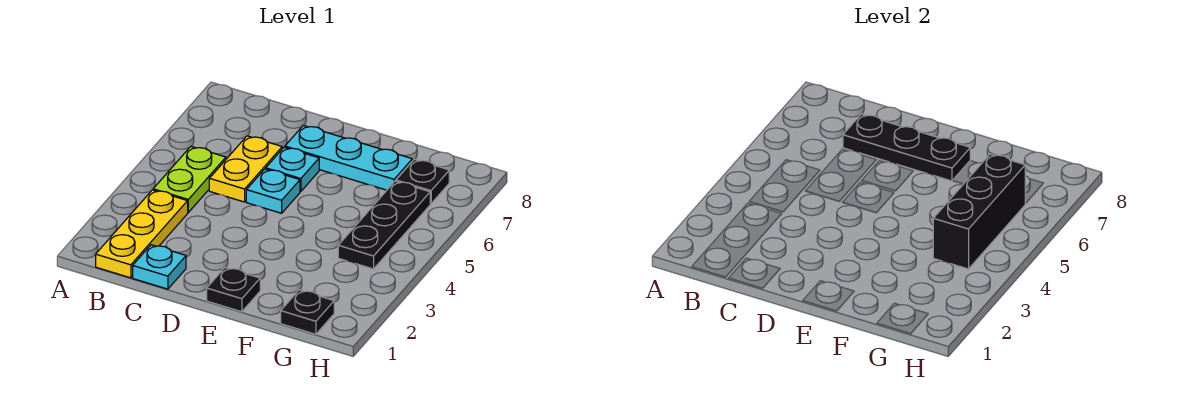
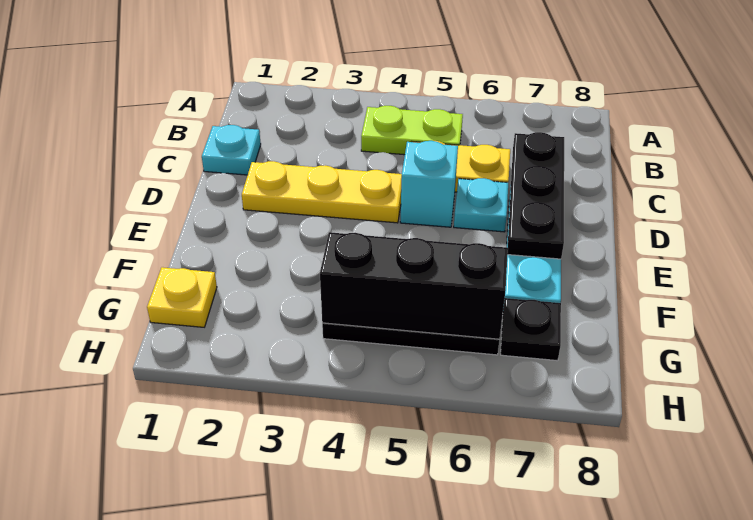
yellow plate B1:B3 level 1 -> yellow plate D2:D4 level 1
cyan plate D5 level 1 -> cyan brick D5 level 1
black plate E1 level 1 -> none
black plate G1 level 1 -> yellow plate G1 level 1

